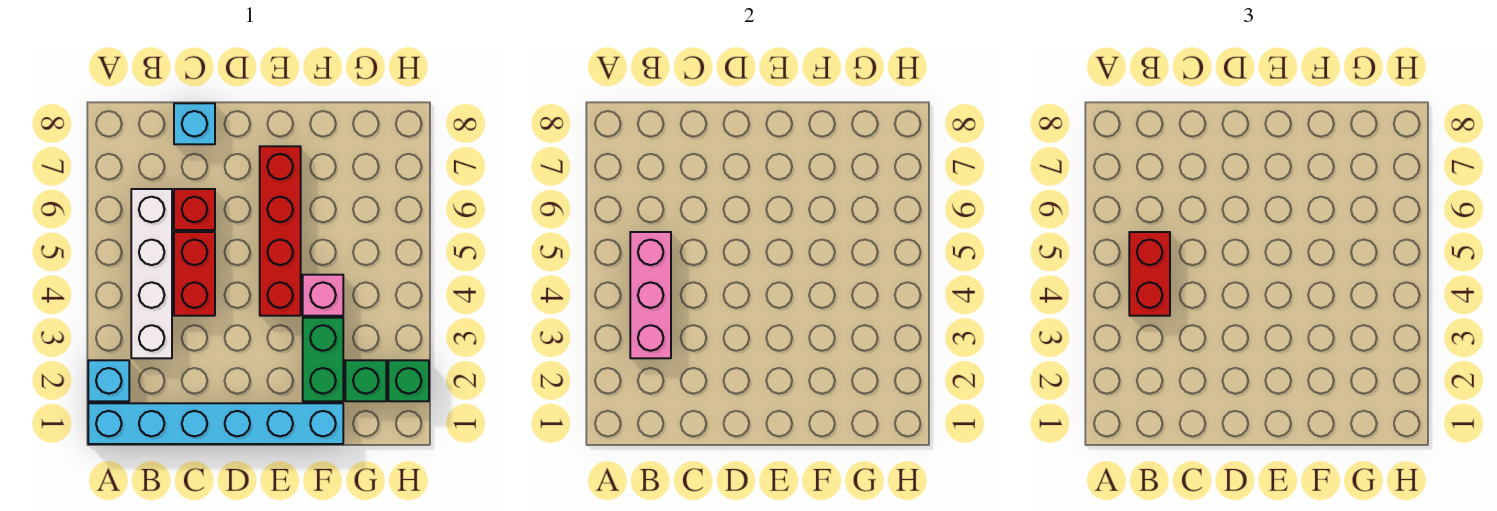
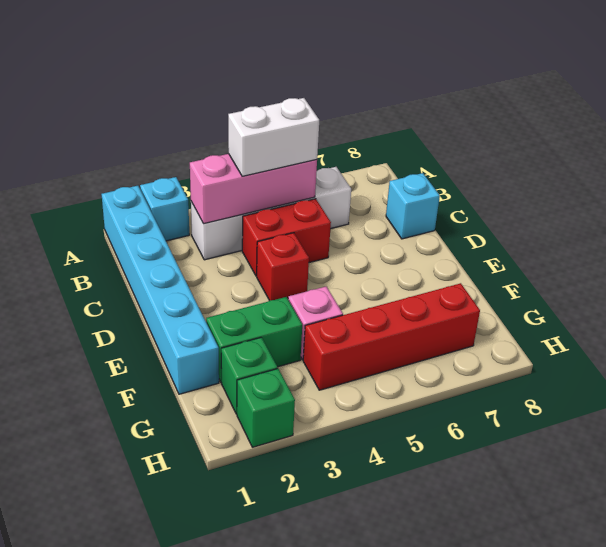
red brick B4:B5 level 3 -> white brick B4:B5 level 3
red brick C6 level 1 -> red brick D4 level 1
red brick E4:E7 level 1 -> red brick G4:G7 level 1

